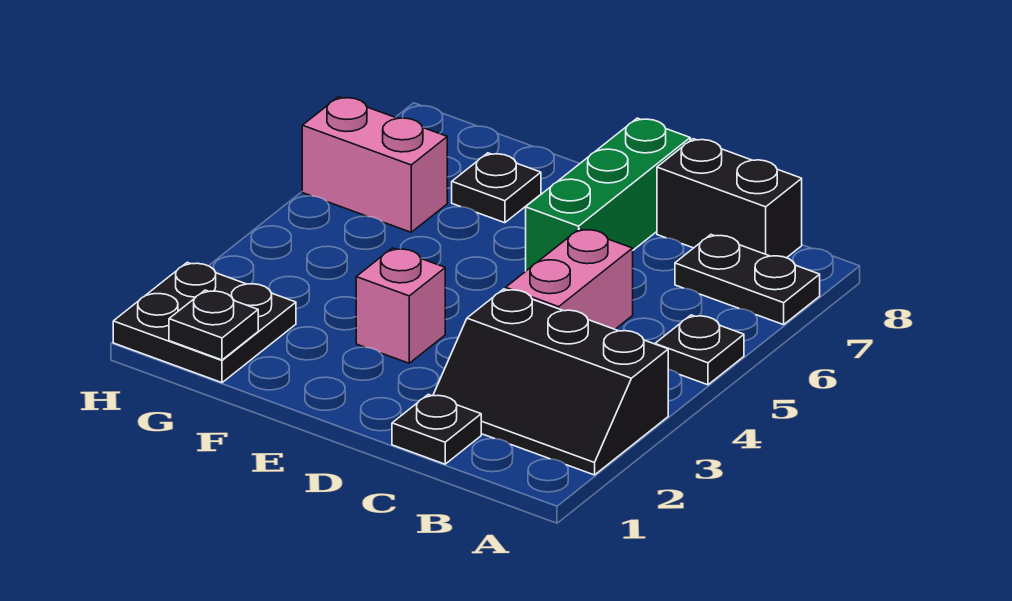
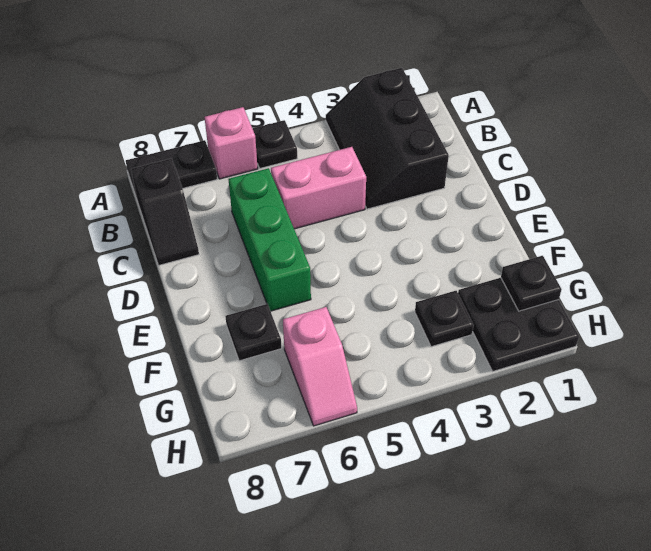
black slope A2:C3 level 1 top 3 -> black slope A2:C3 level 1 top 2
black plate A7:B7 level 1 -> black plate A7:A8 level 1
black brick B8:C8 level 1 -> black slope B8:C8 level 1 top B
black plate C1 level 1 -> black plate G3 level 1
green brick D6:D8 level 1 -> green brick C6:E6 level 1
pink brick E3 level 1 -> pink brick A6 level 1
pink brick G6:H6 level 1 -> pink slope G6:H6 level 1 top G

